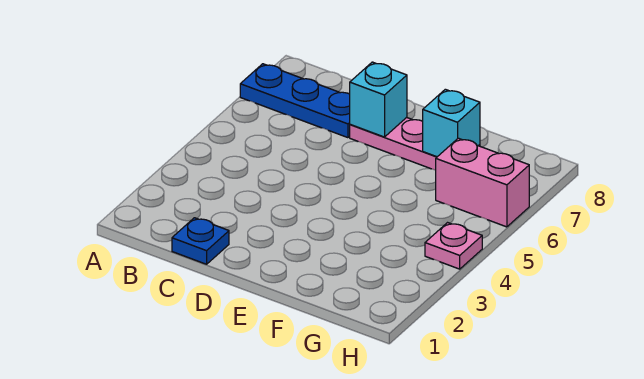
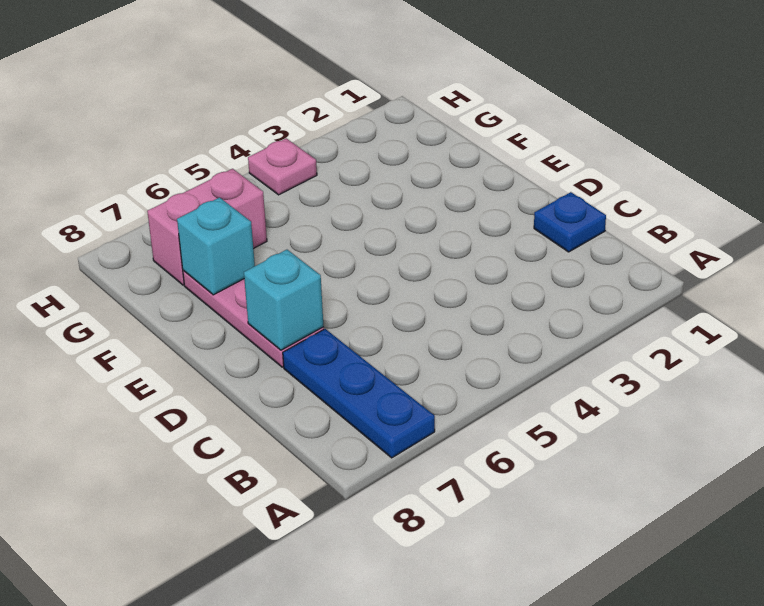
pink brick G6:H6 level 1 -> pink brick G6:G7 level 1

